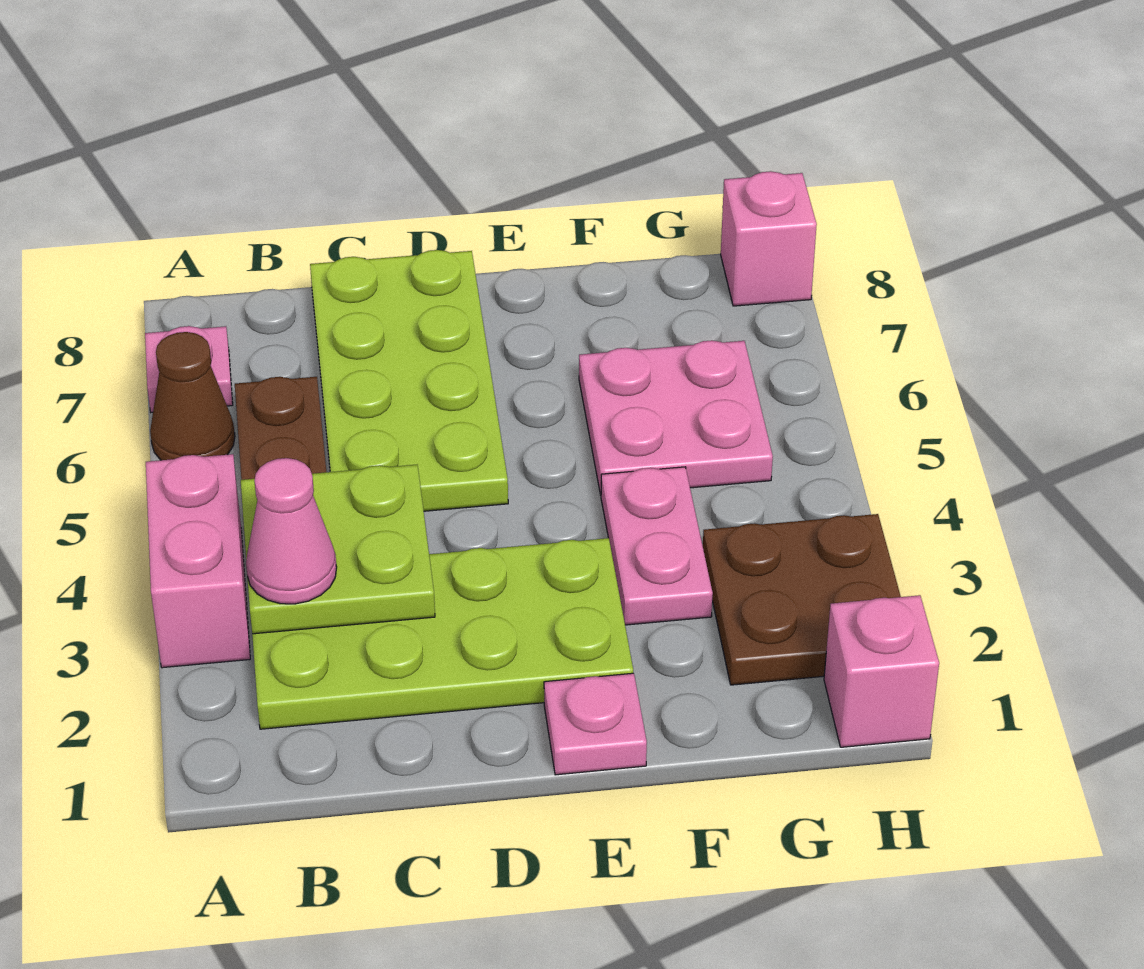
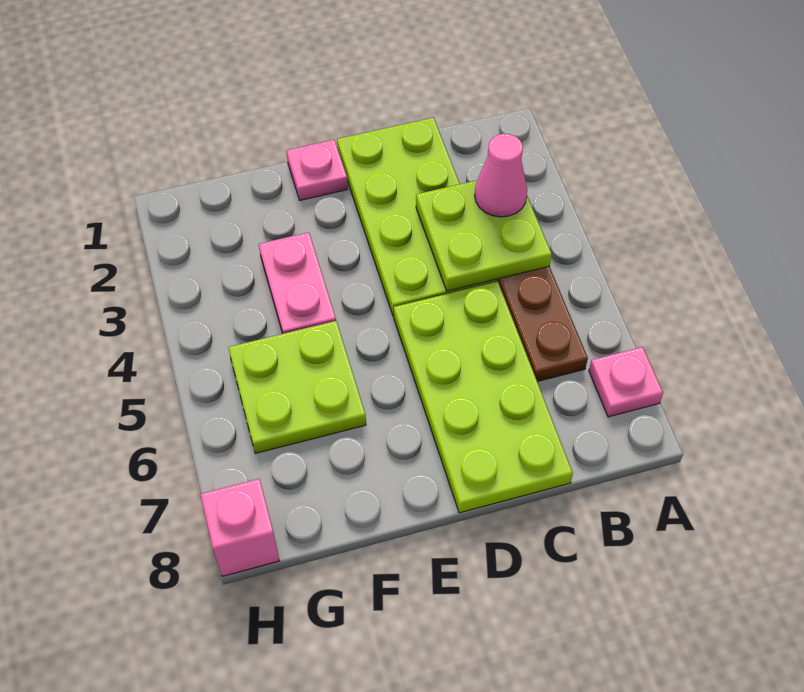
pink brick A3:A4 level 1 -> none
brown cone A6 level 1 -> none
lime plate B2:E3 level 1 -> lime plate C1:D4 level 1
pink plate F5:G6 level 1 -> lime plate F5:G6 level 1
brown plate G2:H3 level 1 -> none
pink brick H1 level 1 -> none

